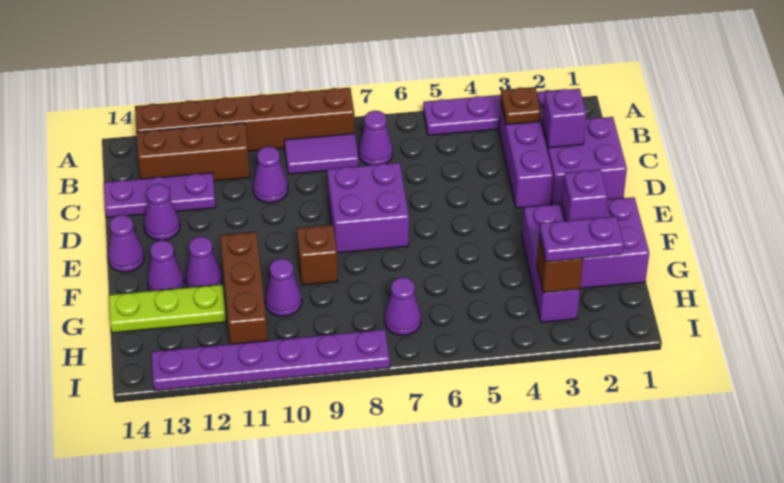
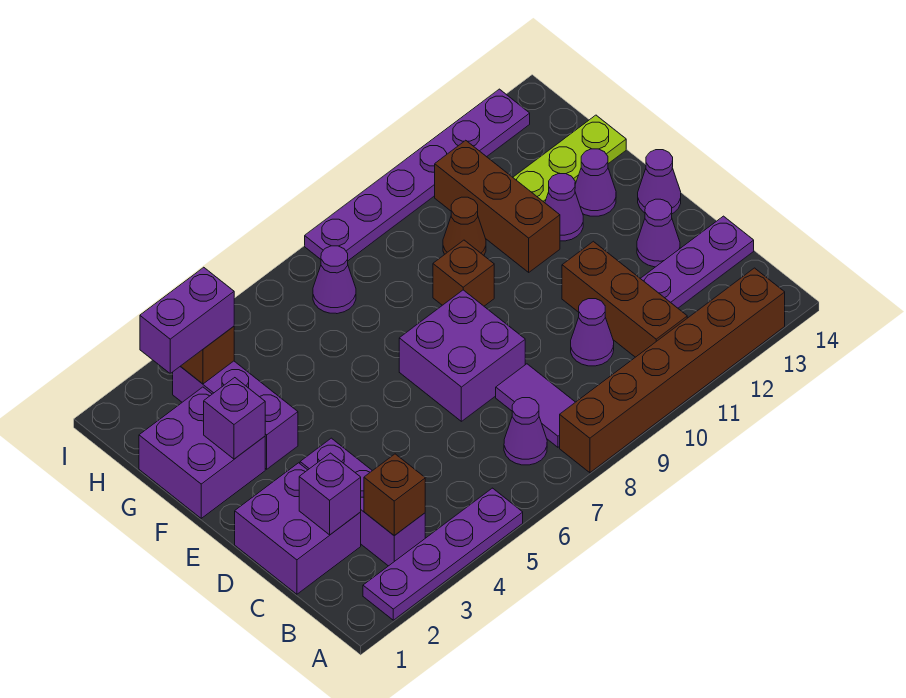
brown plate B3 level 2 -> brown brick B3 level 2
purple tile B8:B9 level 1 -> purple tile B8:C8 level 1
brown brick B11:B13 level 1 -> brown brick B11:D11 level 1
purple cone G10 level 1 -> brown cone G10 level 1
purple plate H2:H3 level 3 -> purple brick H2:H3 level 3

